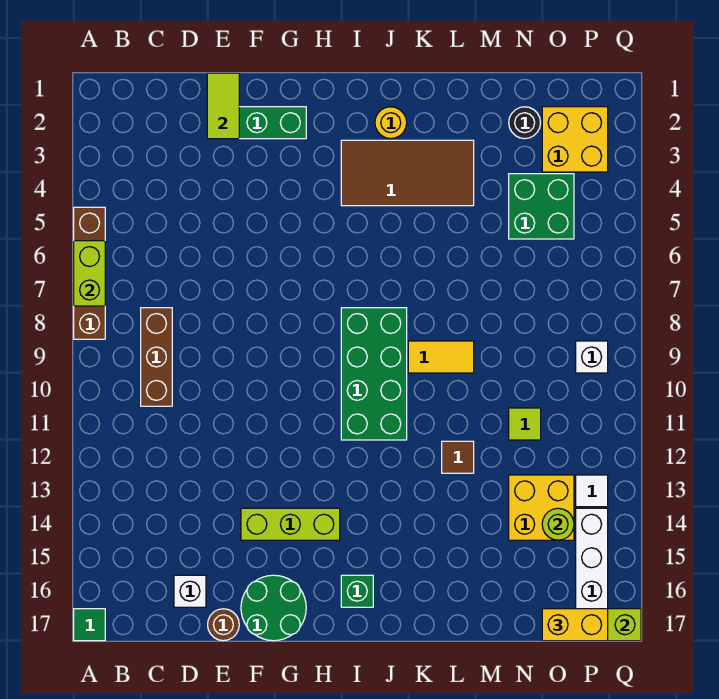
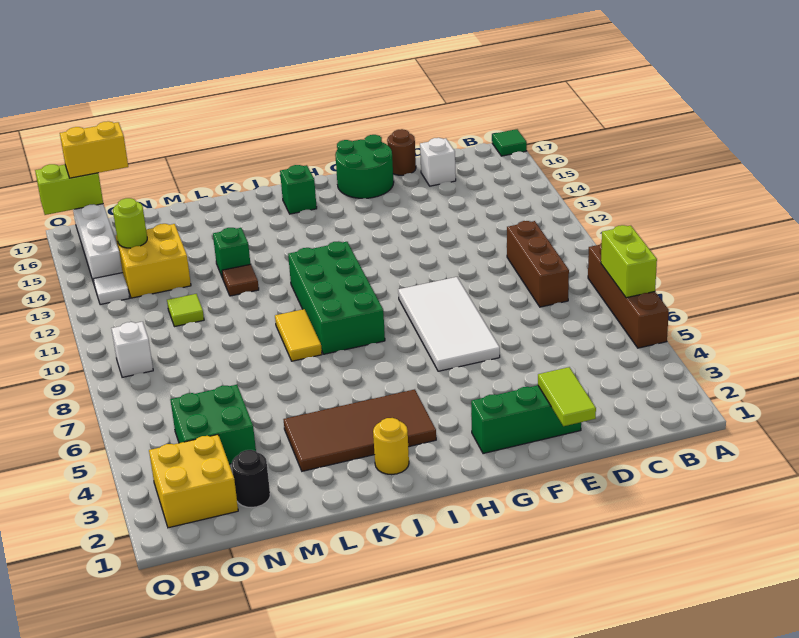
none -> white tile F6:G9 level 1
lime brick F14:H14 level 1 -> none
yellow tile K9:L9 level 1 -> yellow tile K8:K9 level 1
none -> green brick L13 level 1

